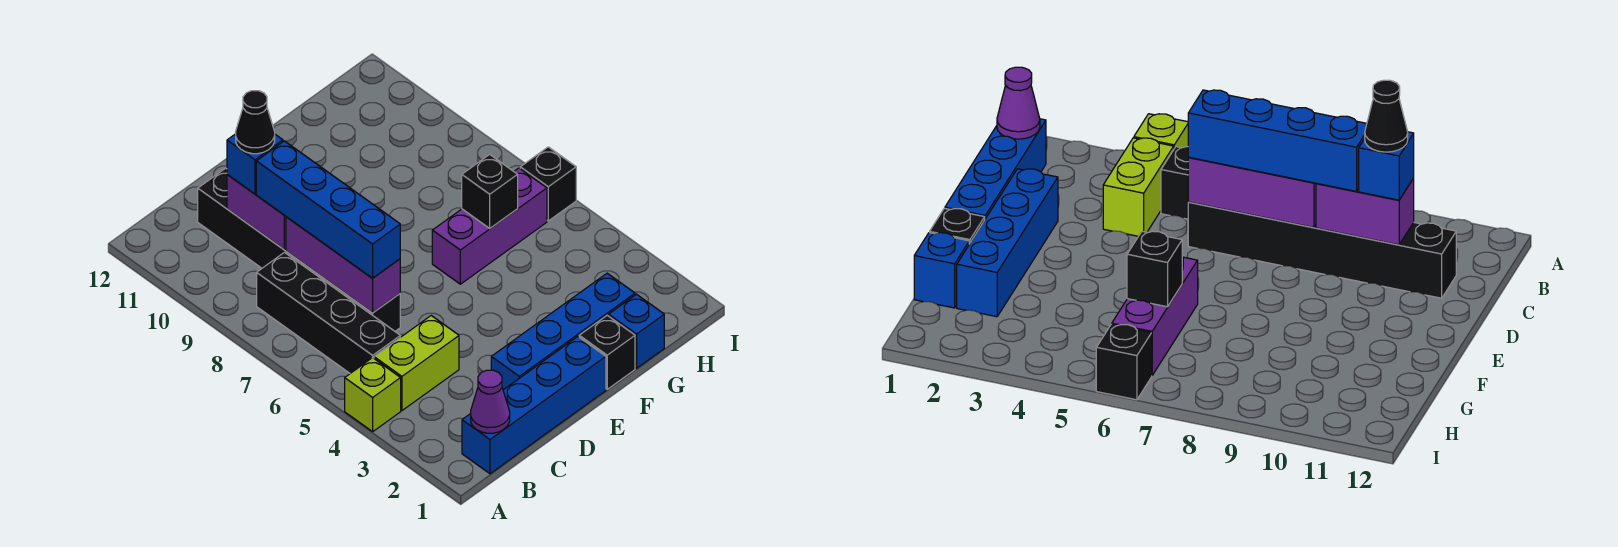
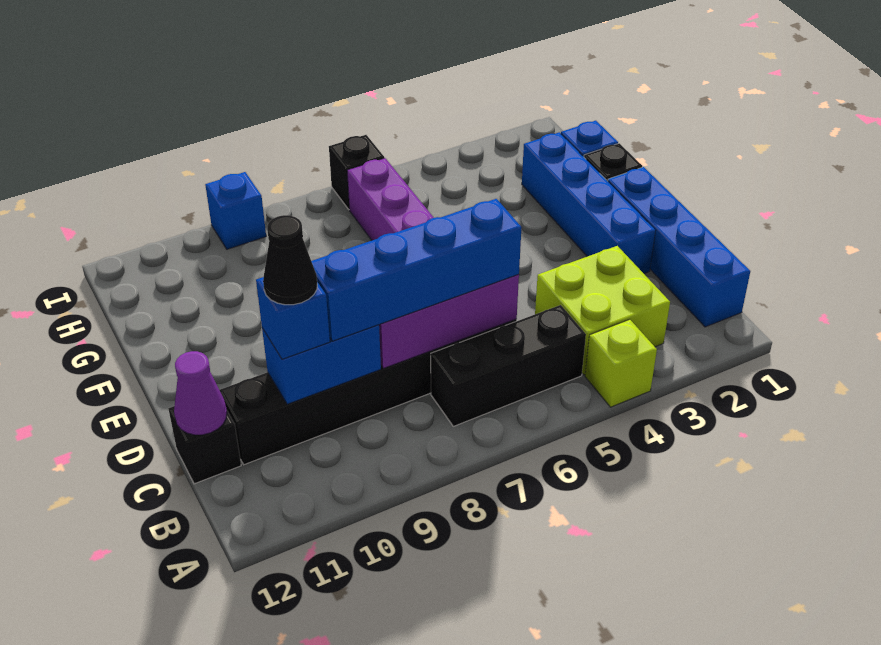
purple cone B1 level 2 -> purple cone C12 level 2
lime brick B4:C4 level 1 -> lime brick B3:C4 level 1
black brick B5:B8 level 1 -> black brick B5:B7 level 1
purple brick C9:C10 level 2 -> blue brick C9:C10 level 2
black brick G6 level 2 -> black brick C12 level 1
none -> blue brick I9 level 1

